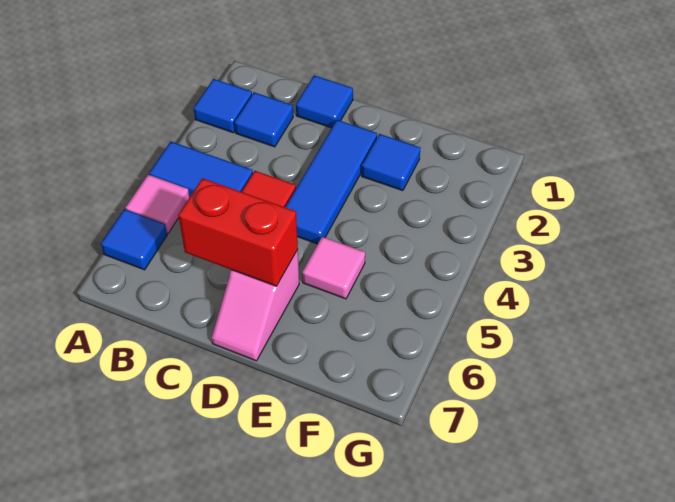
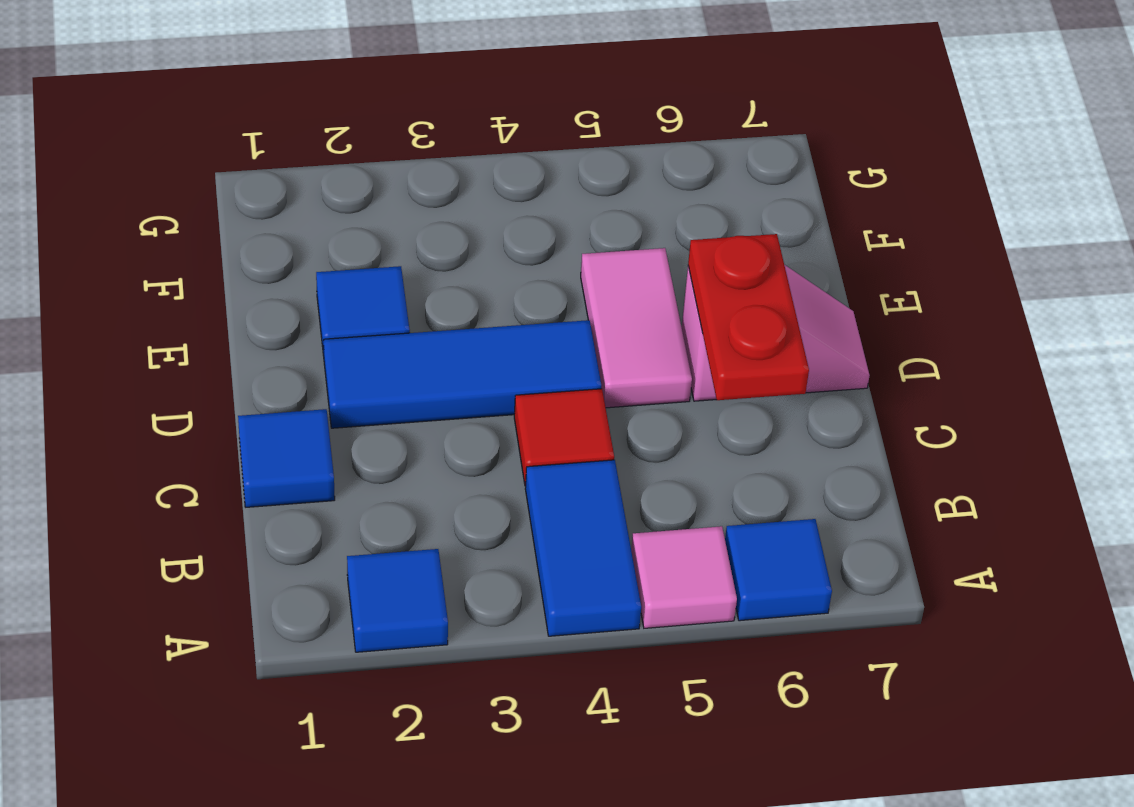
blue tile B2 level 1 -> none
red brick C6:D6 level 2 -> red plate C6:D6 level 2
pink tile E5 level 1 -> pink tile D5:E5 level 1

